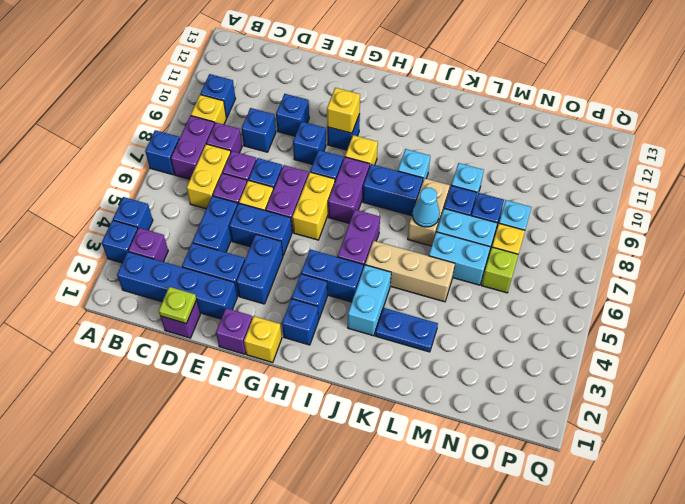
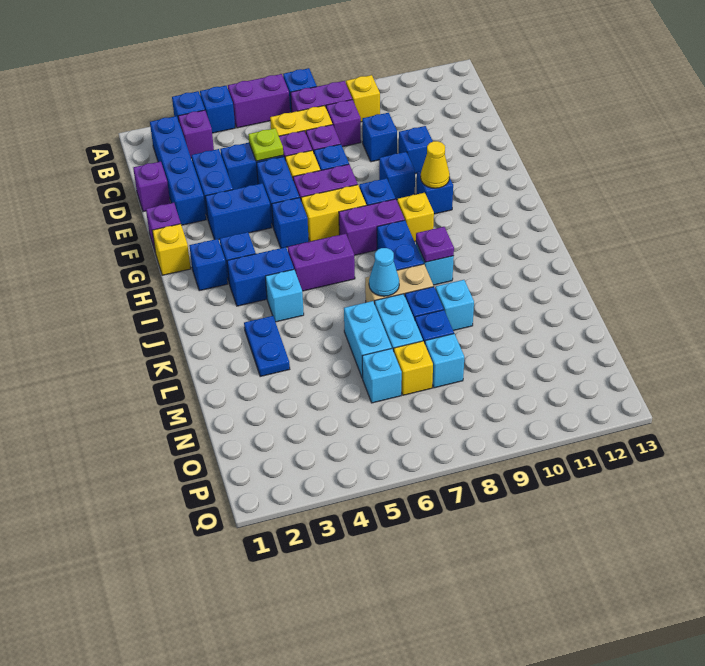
none -> purple brick A5:A6 level 1
blue brick B10 level 1 -> blue brick G5 level 1
lime plate D1 level 2 -> lime plate D5 level 2
yellow brick G10 level 2 -> yellow cone G10 level 2
blue brick H4:I4 level 1 -> blue brick I3:I4 level 1
cyan brick J3:J4 level 1 -> cyan brick J4 level 1
tan brick J5:L5 level 1 -> none
none -> purple plate J9 level 2
lime brick N6 level 1 -> cyan brick N6 level 1

